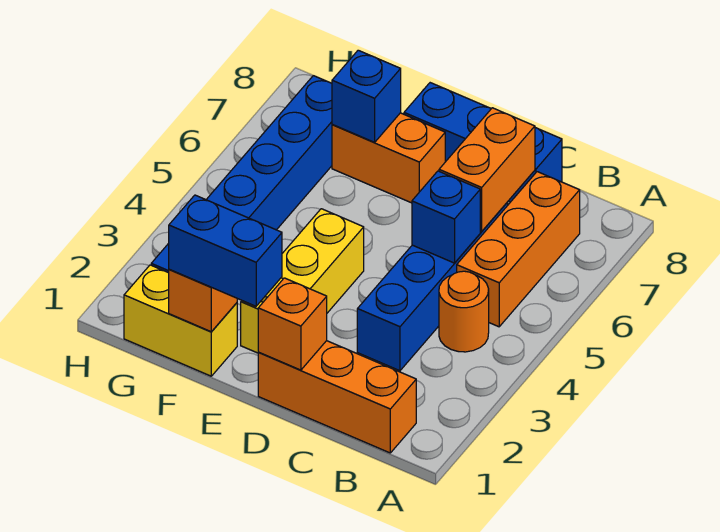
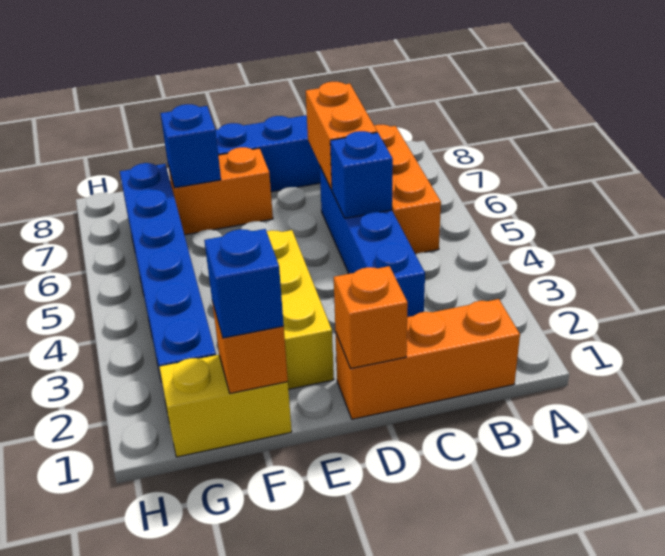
orange round brick B4 level 1 -> none
blue brick E1:F1 level 3 -> blue brick F1 level 3

